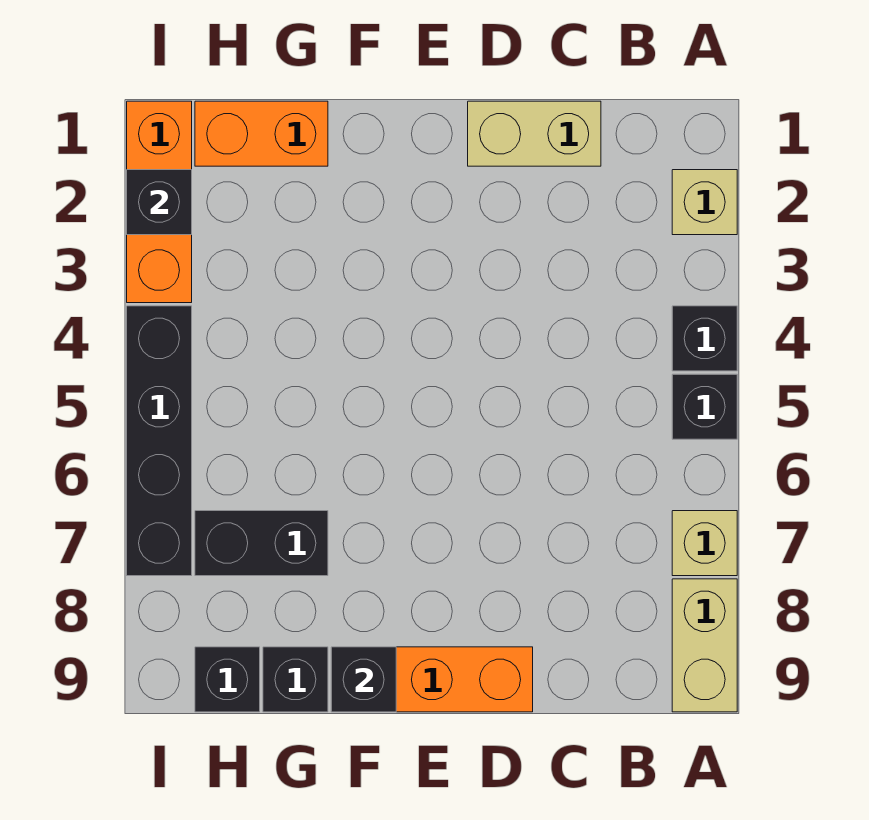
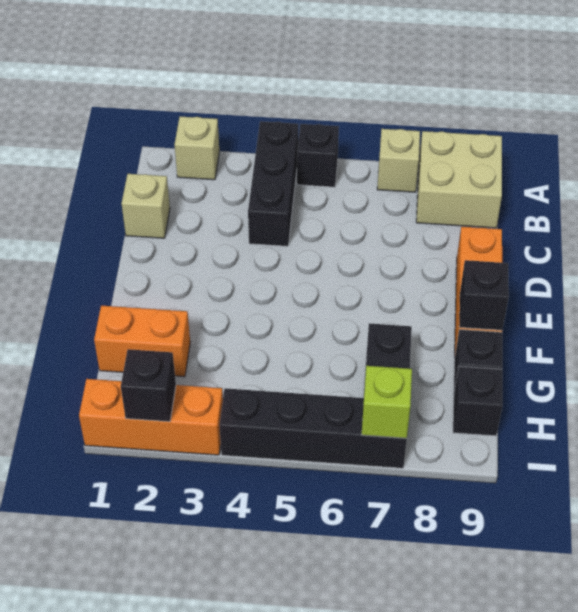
black brick A4 level 1 -> black brick A4:C4 level 1
tan brick A8:A9 level 1 -> tan brick A8:B9 level 1
tan brick C1:D1 level 1 -> tan brick C1 level 1
orange brick G1:H1 level 1 -> orange brick G1:G2 level 1
none -> lime brick I7 level 2

